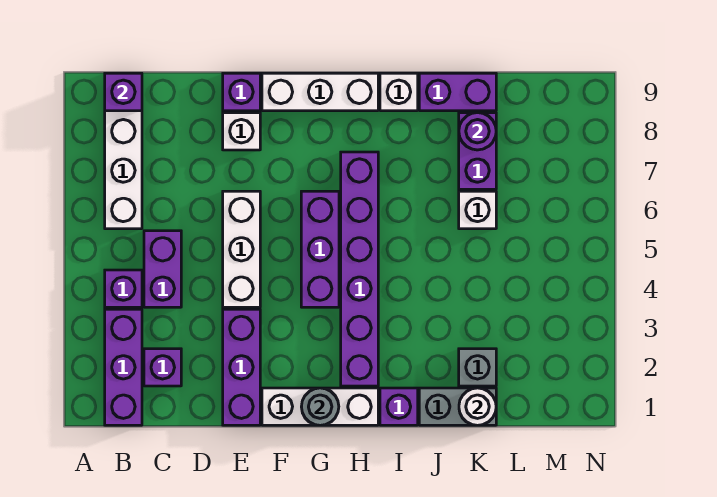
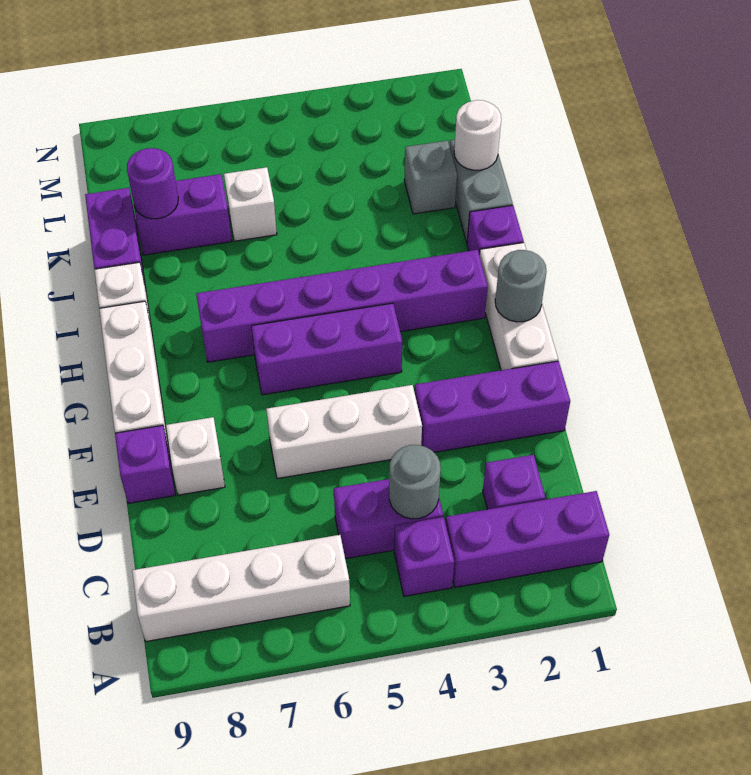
purple brick B9 level 2 -> none
none -> grey round brick C4 level 2

